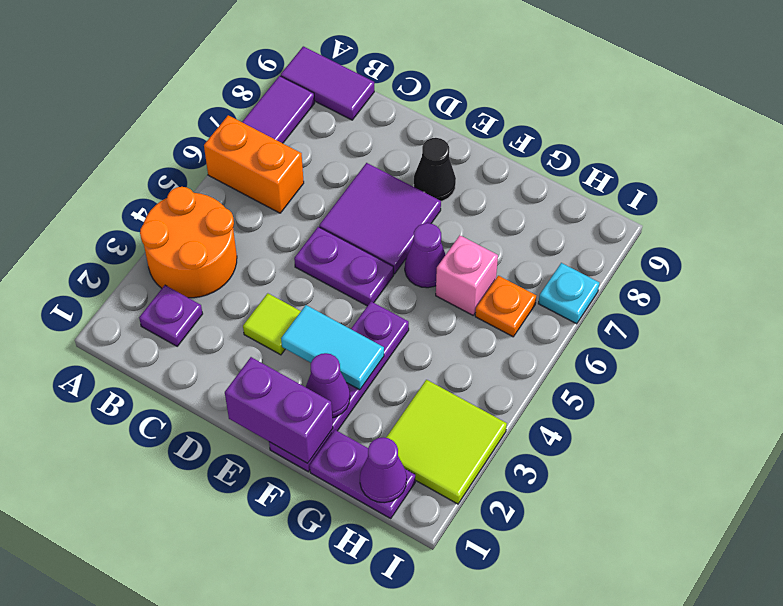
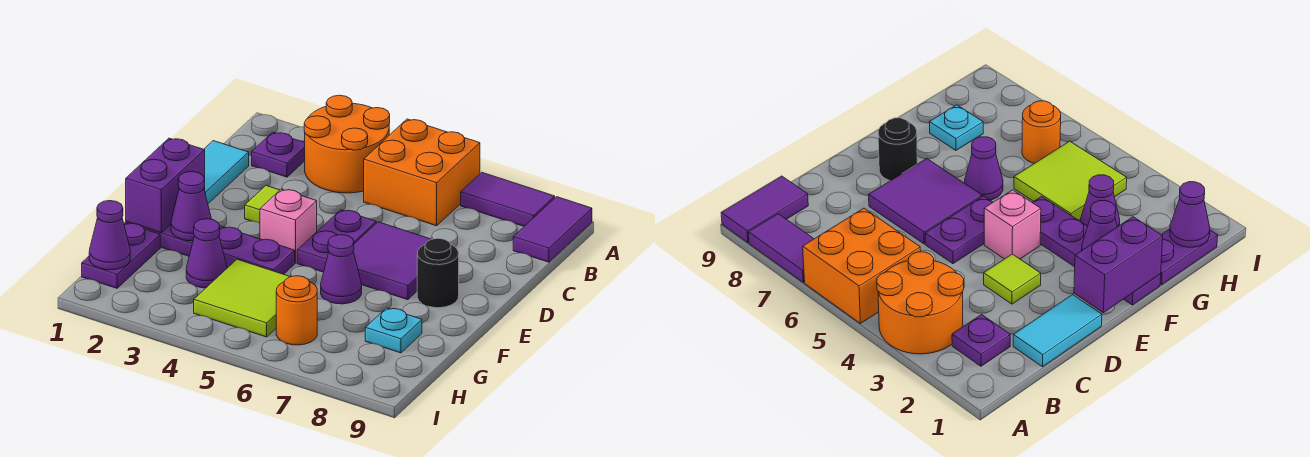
orange brick A6:B6 level 1 -> orange brick A5:B6 level 1
cyan tile E3:F3 level 2 -> cyan tile C1:D1 level 1
black cone E8 level 1 -> black round brick E8 level 1
none -> purple cone G3 level 1
pink brick G6 level 1 -> pink brick E4 level 1
lime tile H2:I3 level 1 -> lime tile G4:H5 level 1
orange plate H6 level 1 -> orange round brick H6 level 1
cyan plate I7 level 1 -> cyan plate G8 level 1

